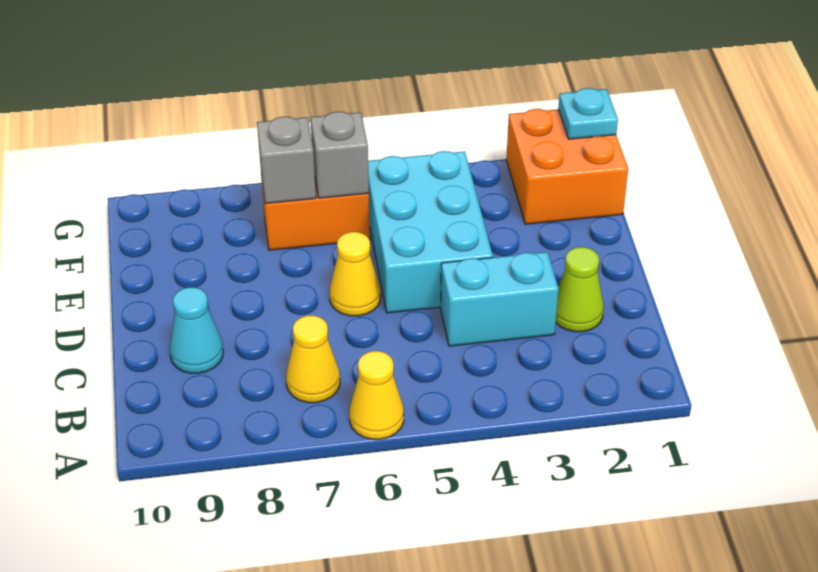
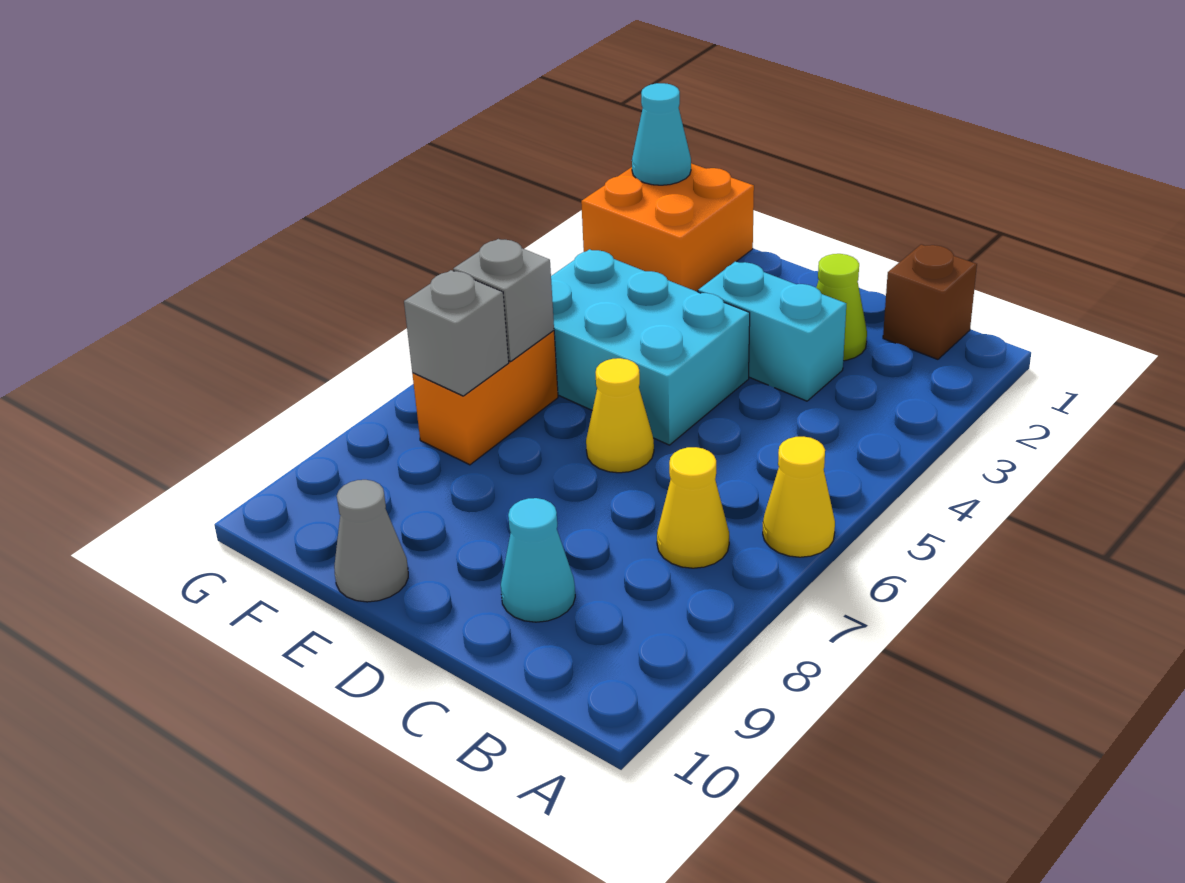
none -> brown brick B1 level 1
cyan brick C3:C4 level 1 -> cyan brick C3:D3 level 1
none -> grey cone E10 level 1
cyan plate G1 level 2 -> cyan cone G1 level 2

